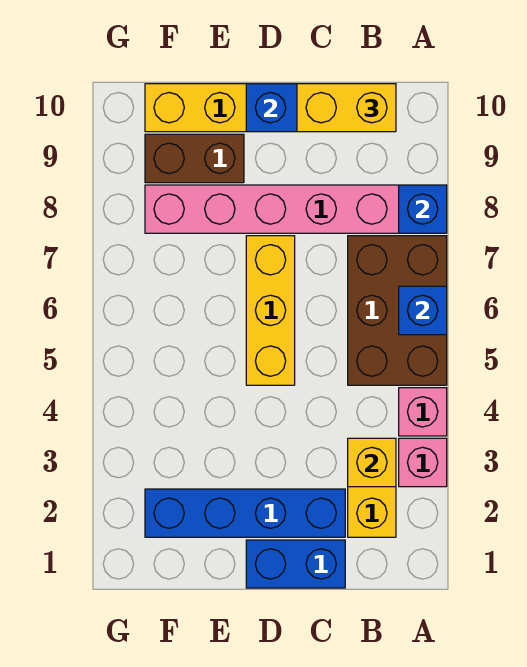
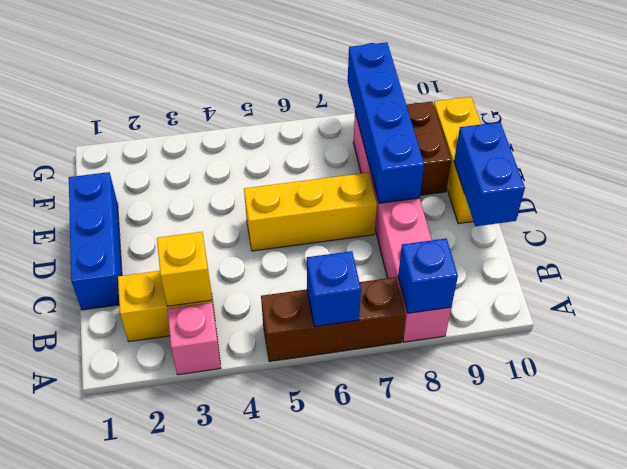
pink brick A4 level 1 -> none
brown brick A5:B7 level 1 -> brown brick A5:A7 level 1
yellow brick B10:C10 level 3 -> none
blue brick C1:D1 level 1 -> blue brick C1:E1 level 1
blue brick C2:F2 level 1 -> blue brick D8:G8 level 2

